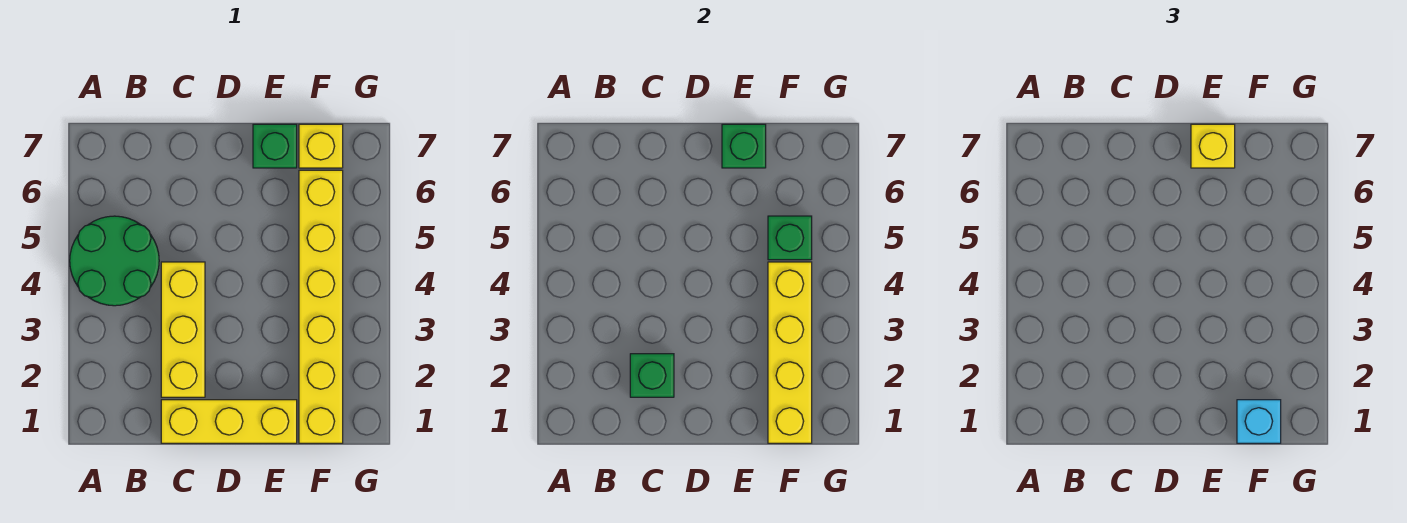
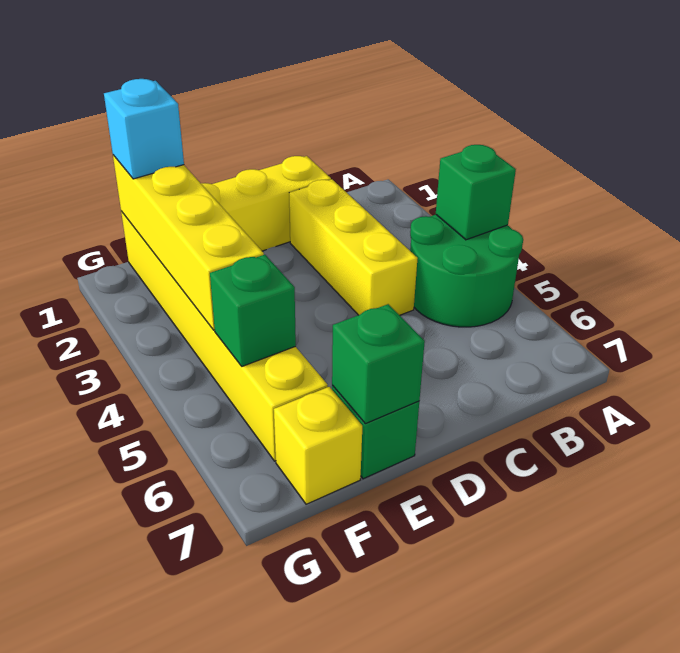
green brick C2 level 2 -> green brick A4 level 2
yellow brick E7 level 3 -> none

